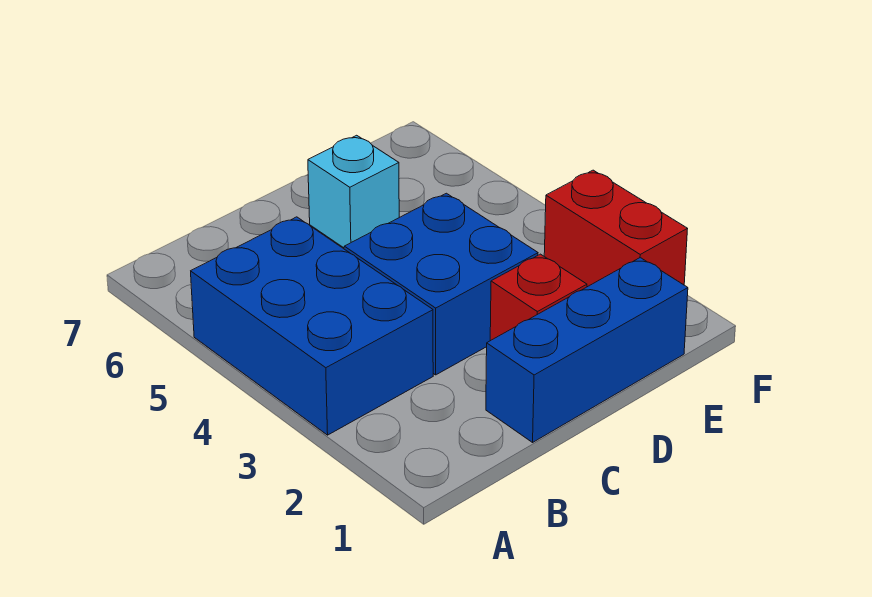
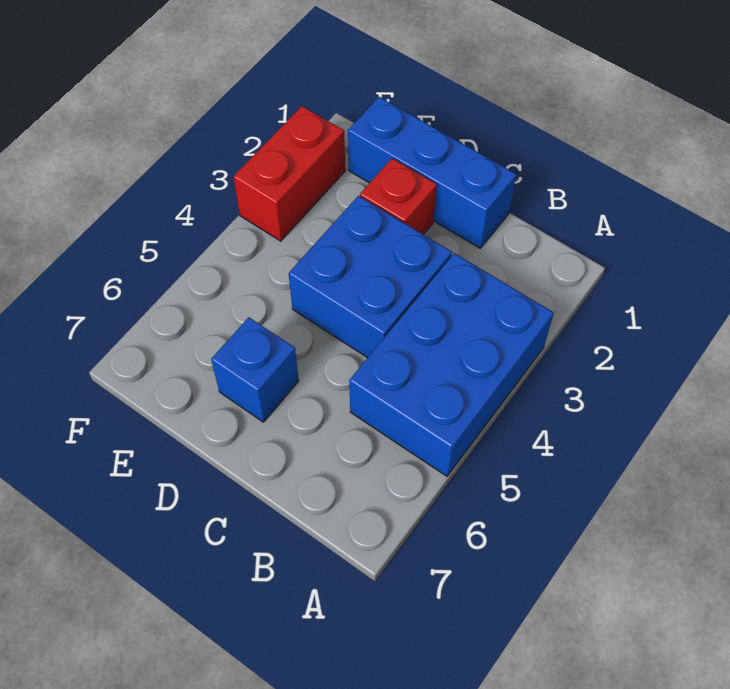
cyan brick D6 level 1 -> blue brick D6 level 1

